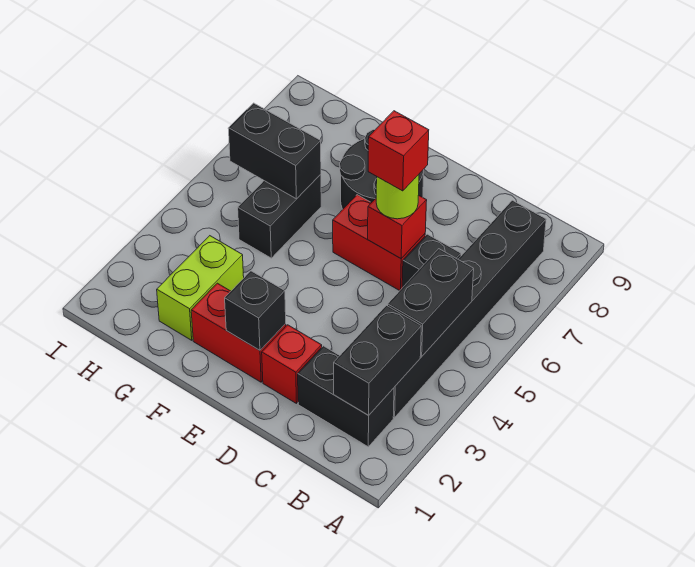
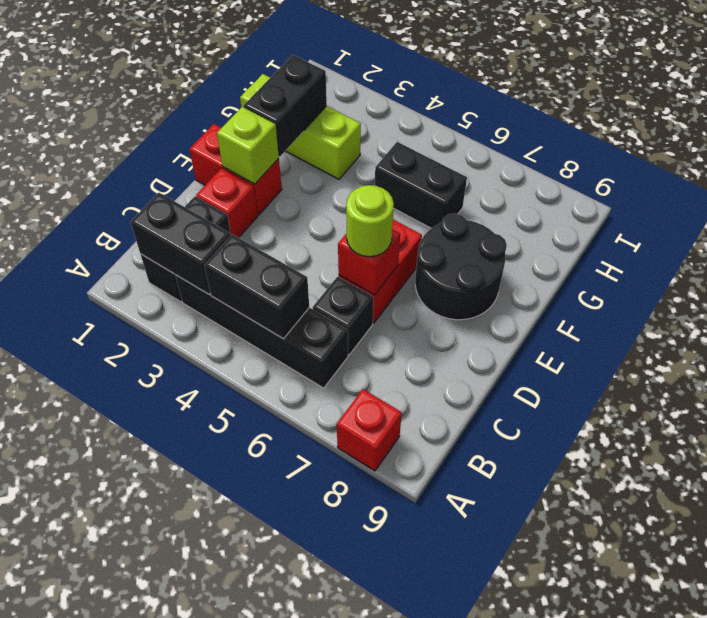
black brick B3:B8 level 1 -> black brick B3:B6 level 1
red brick D6 level 4 -> red brick A8 level 1
red brick E2:F2 level 1 -> red brick E1:E2 level 1
black brick E2 level 2 -> lime brick E2 level 2
lime brick G2:G3 level 1 -> lime brick G1:G3 level 1
black brick G6:H6 level 2 -> black brick F2:G2 level 2

